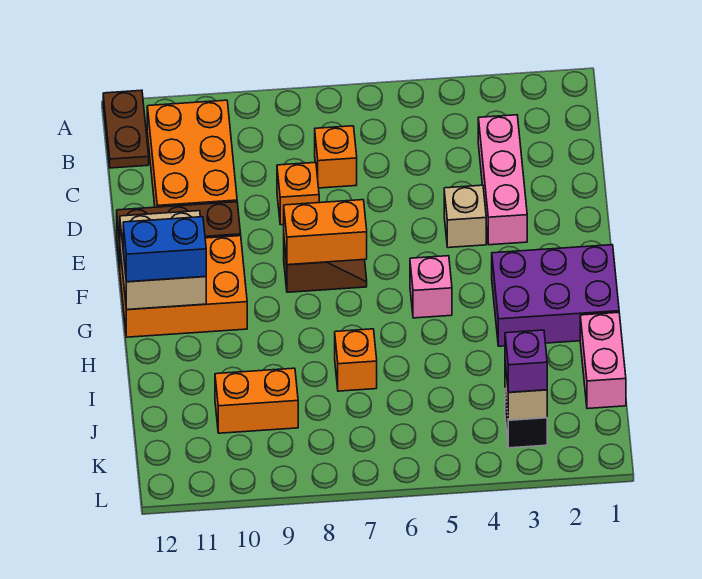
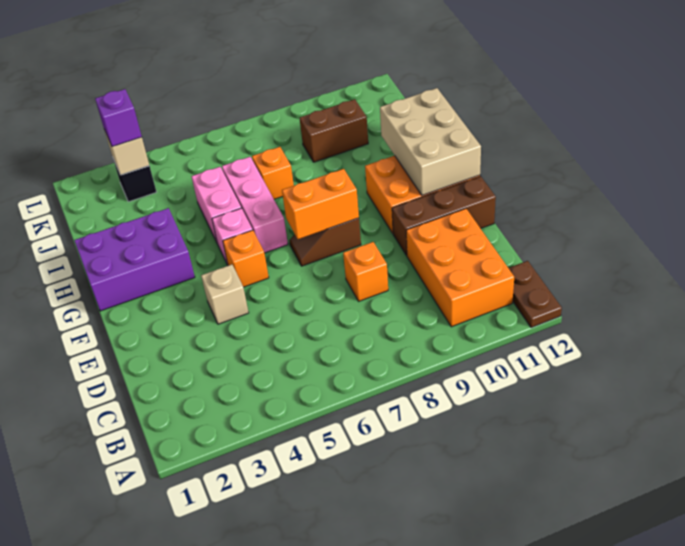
pink brick C3:E3 level 1 -> pink brick G6:I6 level 1
orange brick C7 level 1 -> orange brick F5 level 1
tan brick F11:G12 level 2 -> tan brick F11:H12 level 2
blue brick G11:G12 level 3 -> none
pink brick I1:J1 level 1 -> pink brick H5:I5 level 1
orange brick J9:J10 level 1 -> brown brick J9:J10 level 1

